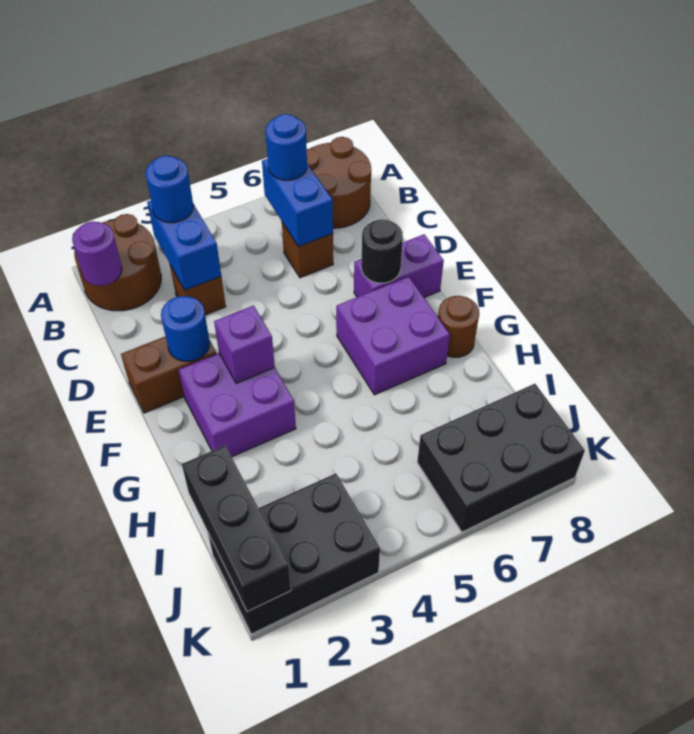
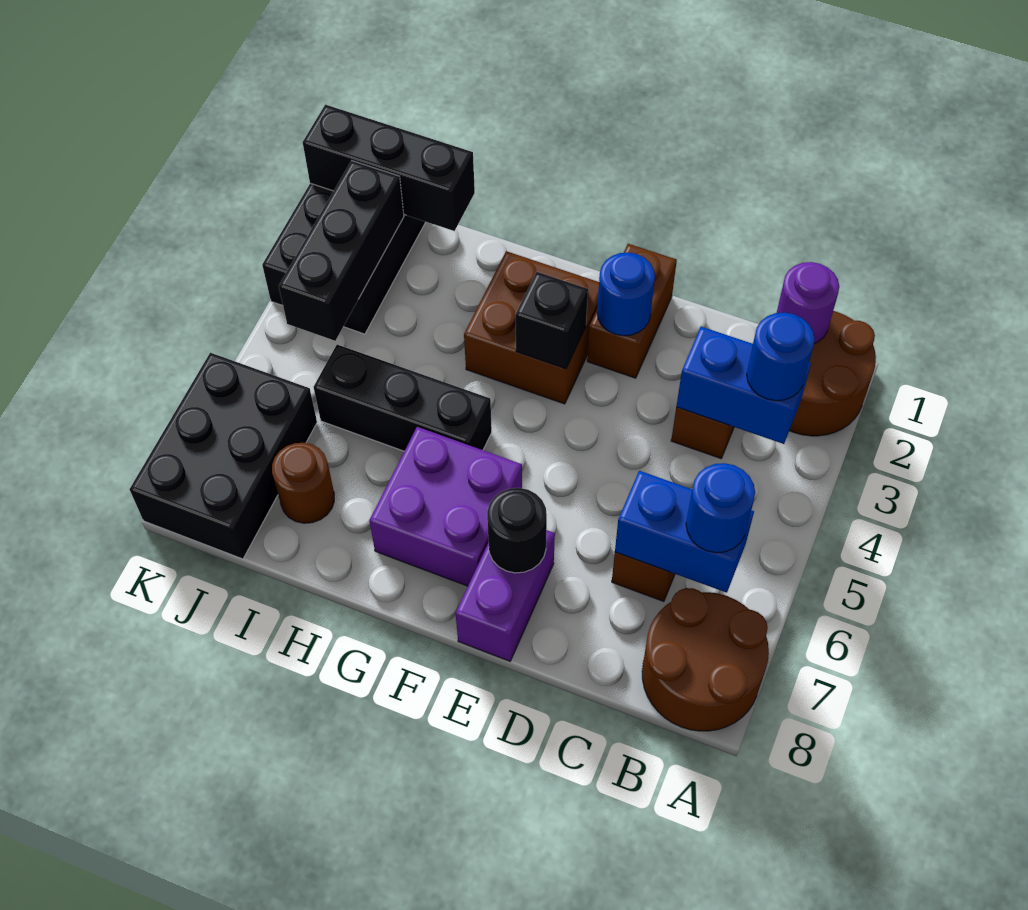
purple brick F2:G3 level 1 -> brown brick F2:G3 level 1
purple brick F3 level 2 -> black brick F3 level 2
none -> black brick G5:I5 level 1
brown round brick G8 level 1 -> brown round brick I7 level 1
none -> black brick J2:J4 level 2

